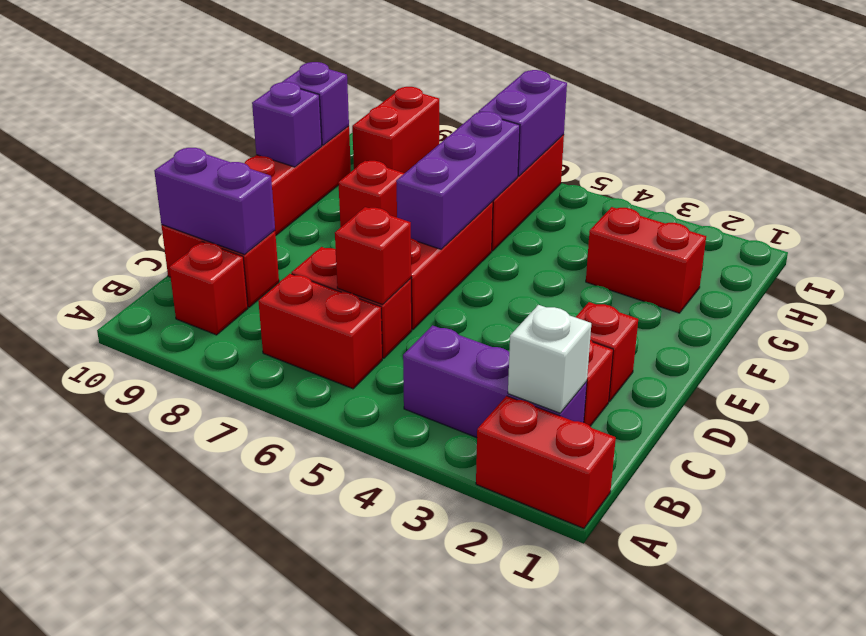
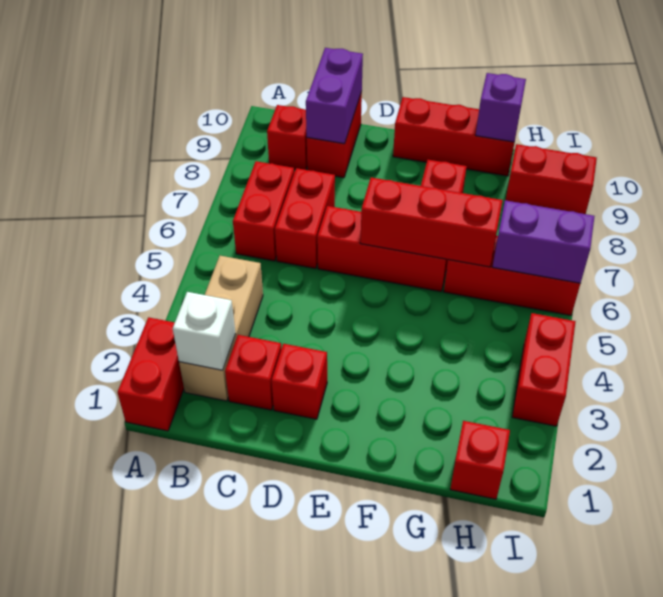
purple brick B2:B4 level 1 -> tan brick B2:B4 level 1
red brick C6 level 2 -> red brick H1 level 1
purple brick E6:G6 level 2 -> red brick E6:G6 level 2
purple brick F10 level 2 -> none
red brick G2:G3 level 1 -> red brick I3:I4 level 1

